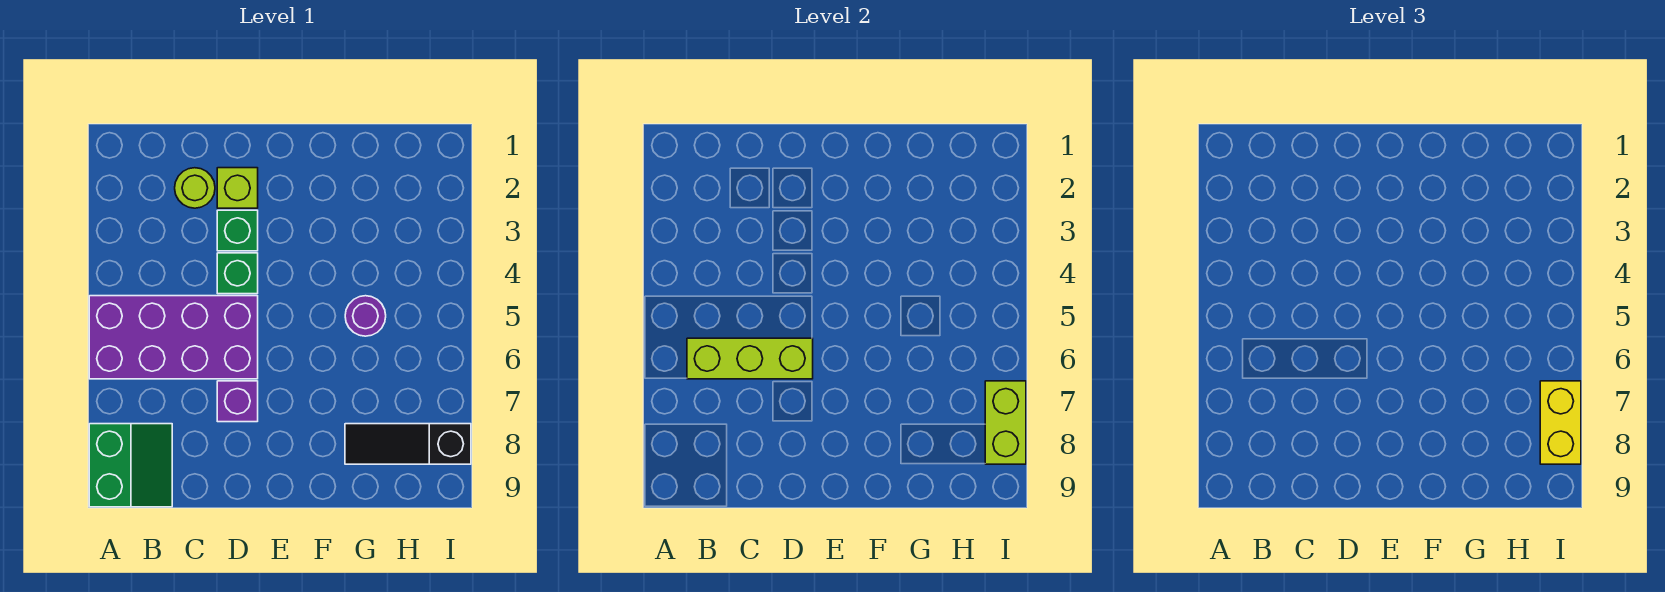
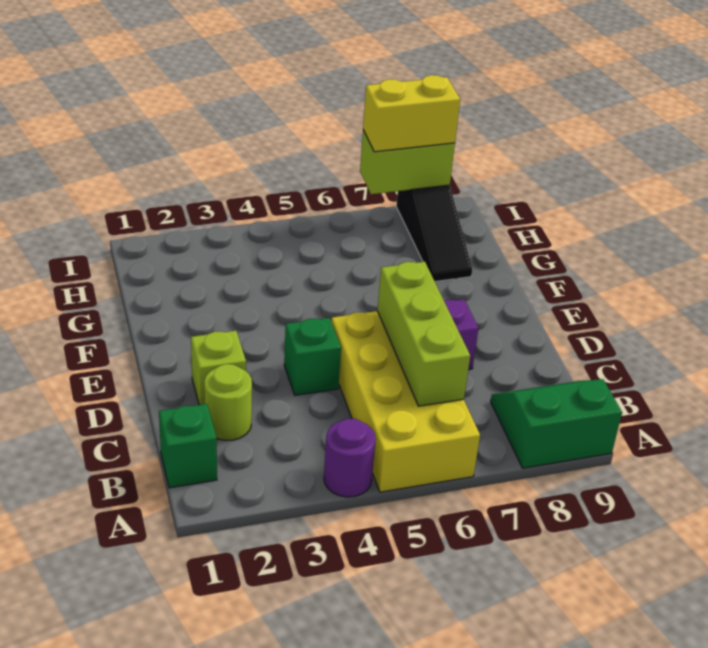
purple brick A5:D6 level 1 -> yellow brick A5:D6 level 1
green brick D3 level 1 -> green brick B1 level 1
purple round brick G5 level 1 -> purple round brick A4 level 1

